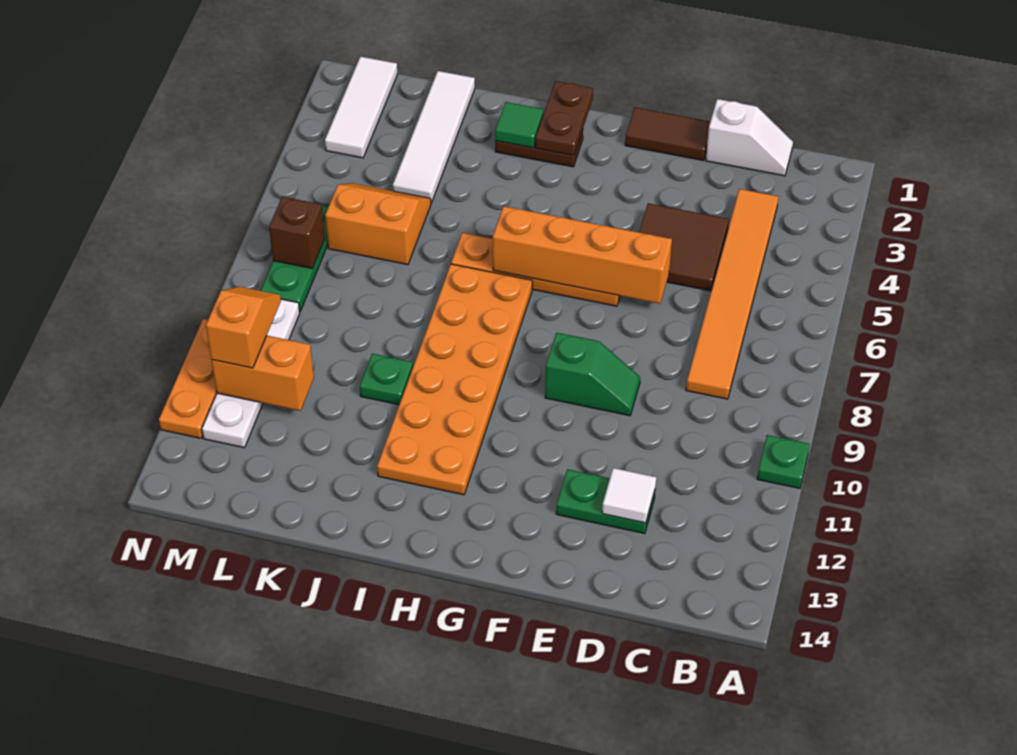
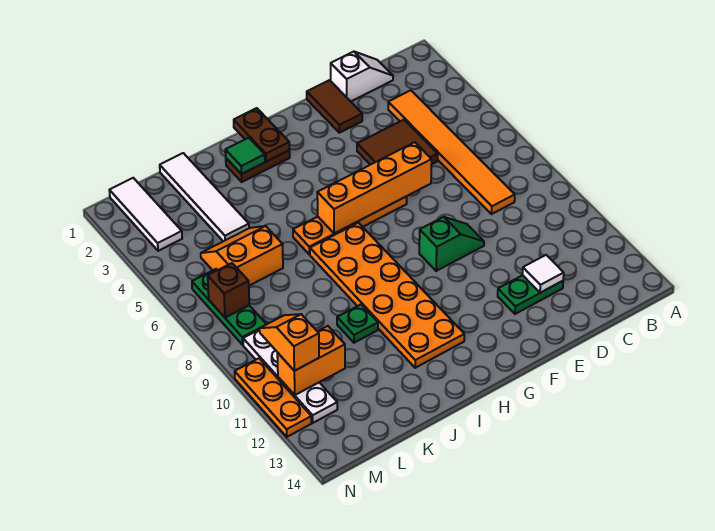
green plate A10 level 1 -> none
brown tile E1:F1 level 1 -> brown tile E1:E2 level 1

